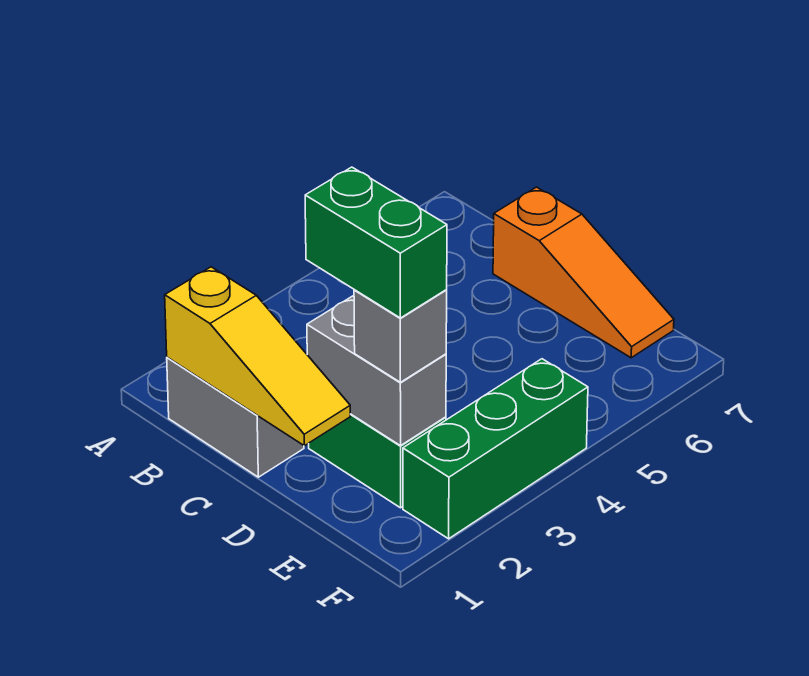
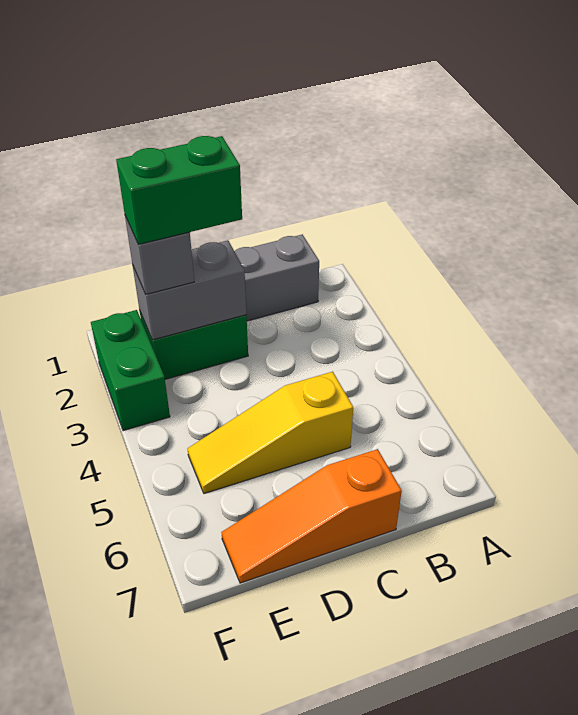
yellow slope B1:D1 level 2 top B -> yellow slope C5:E5 level 1 top C
green brick F2:F4 level 1 -> green brick F2:F3 level 1

